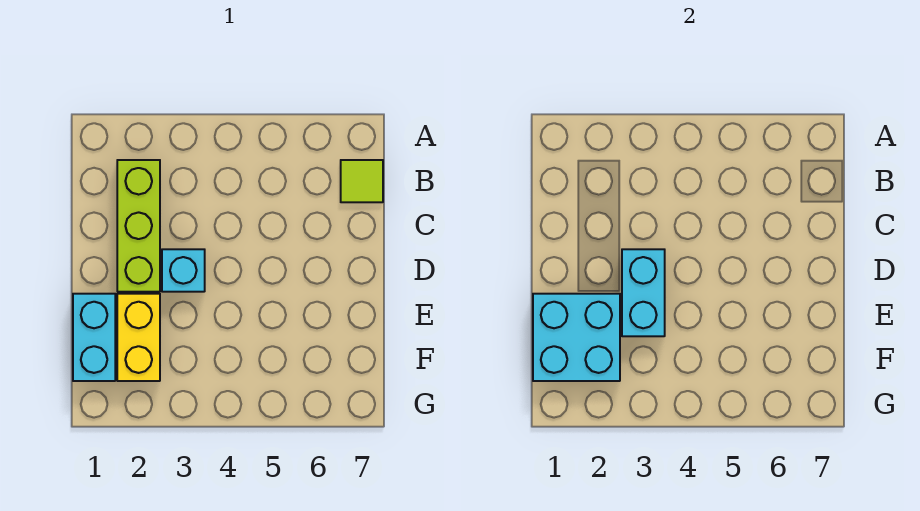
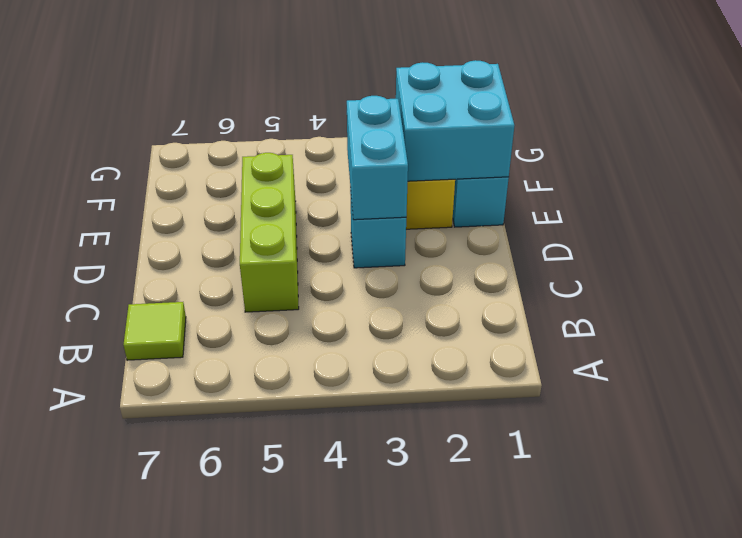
lime brick B2:D2 level 1 -> lime brick C5:E5 level 1

